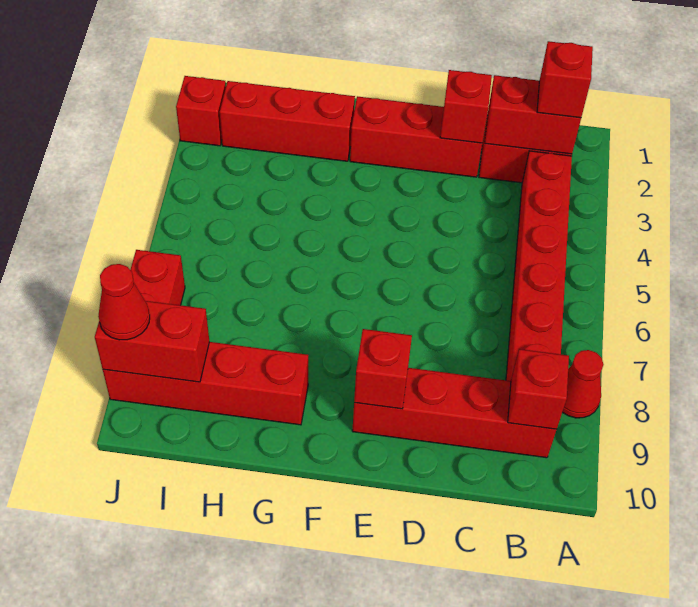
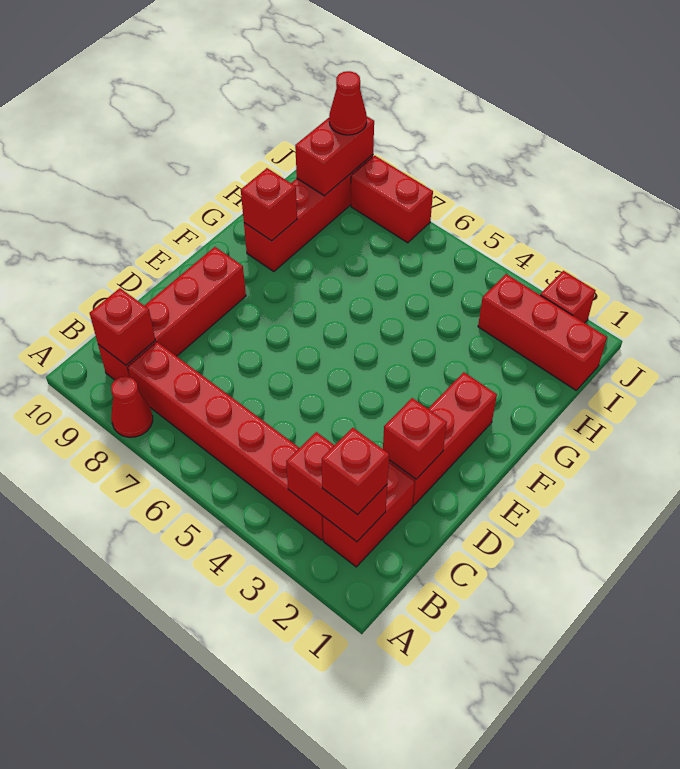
red brick B2:C2 level 2 -> red brick B2:B3 level 2
red brick E9 level 2 -> red brick G9 level 2
red brick G2:I2 level 1 -> red brick I1:I3 level 1

